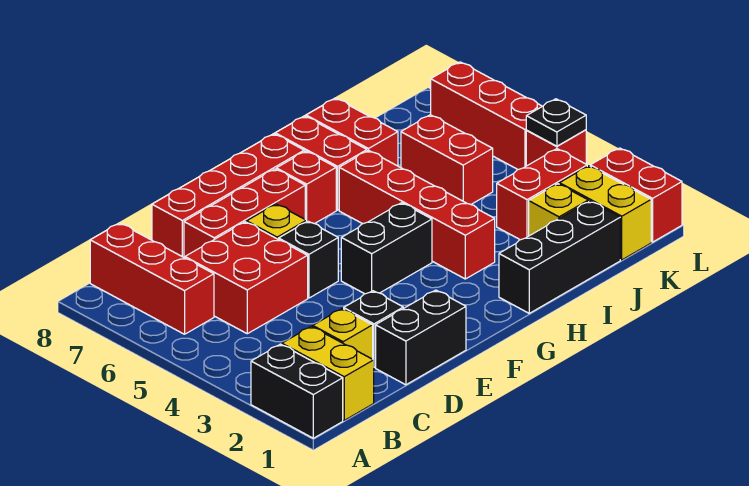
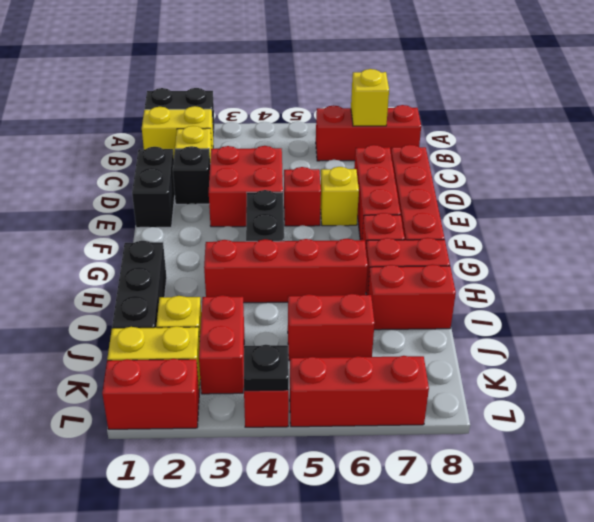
none -> yellow brick B7 level 2
red brick C5:D6 level 1 -> red brick D3:E4 level 1
black brick E5 level 1 -> red brick E5 level 1

